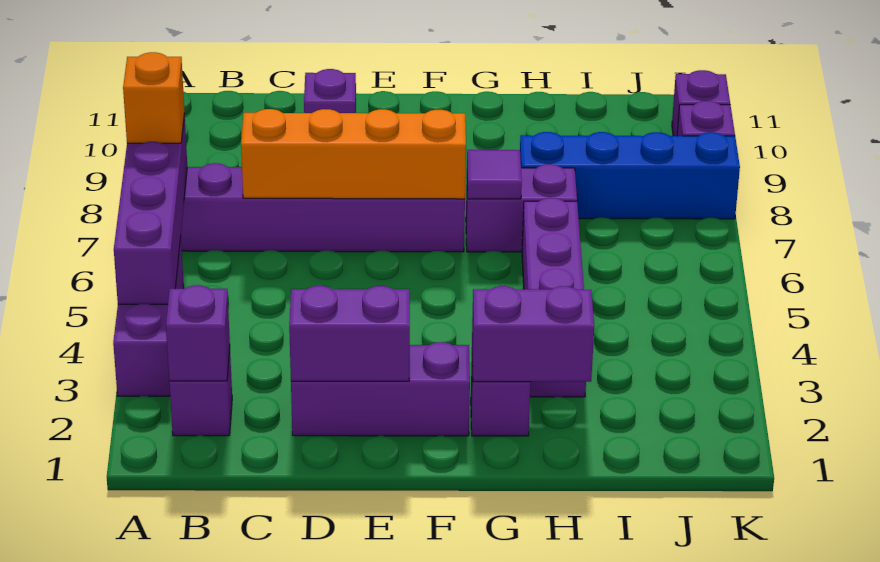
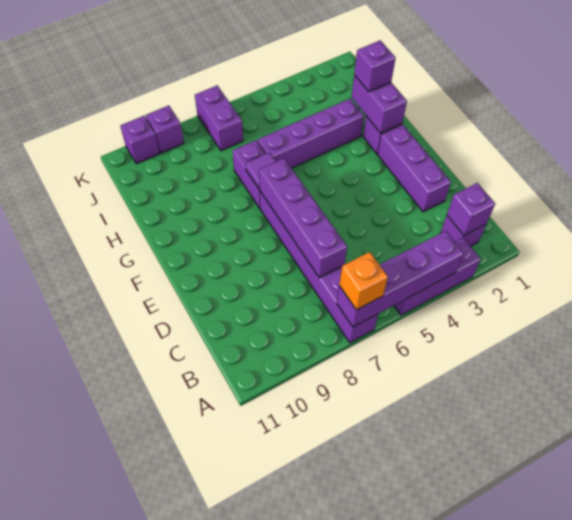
orange brick C7:F7 level 2 -> purple brick C7:F7 level 2
purple brick D2:E2 level 2 -> purple brick J7:K7 level 1
purple brick D10 level 1 -> purple brick H2 level 3
blue brick H8:K8 level 1 -> none

